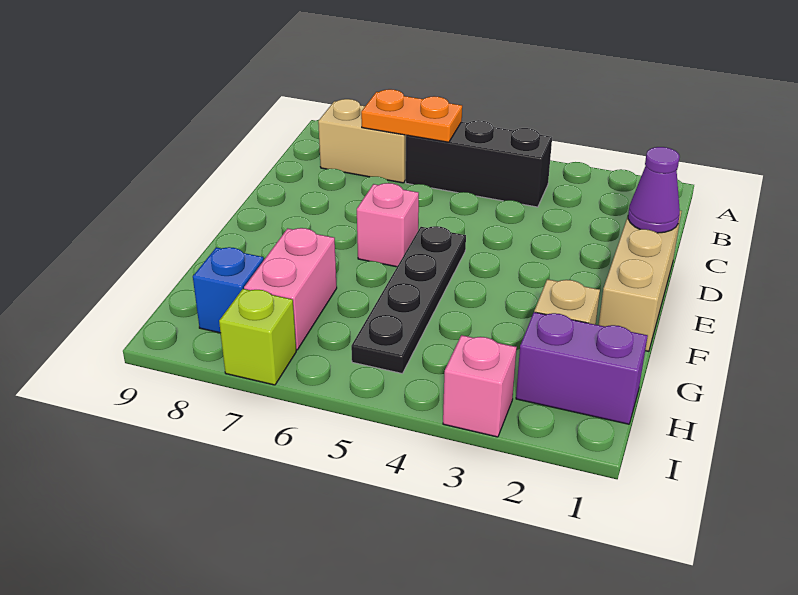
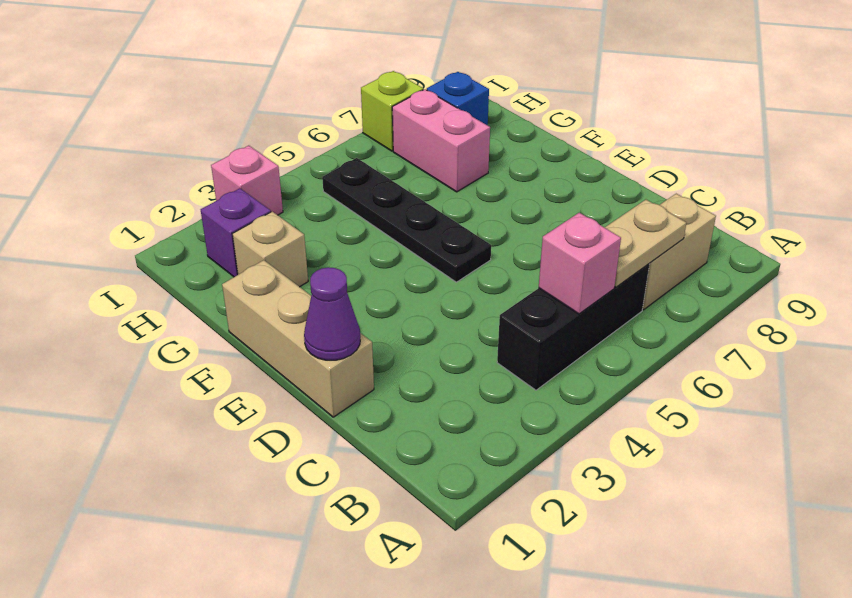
orange plate B6:B7 level 2 -> tan plate B6:B7 level 2
pink brick E6 level 1 -> pink brick B5 level 2
purple brick H1:H2 level 1 -> purple brick H2 level 1

